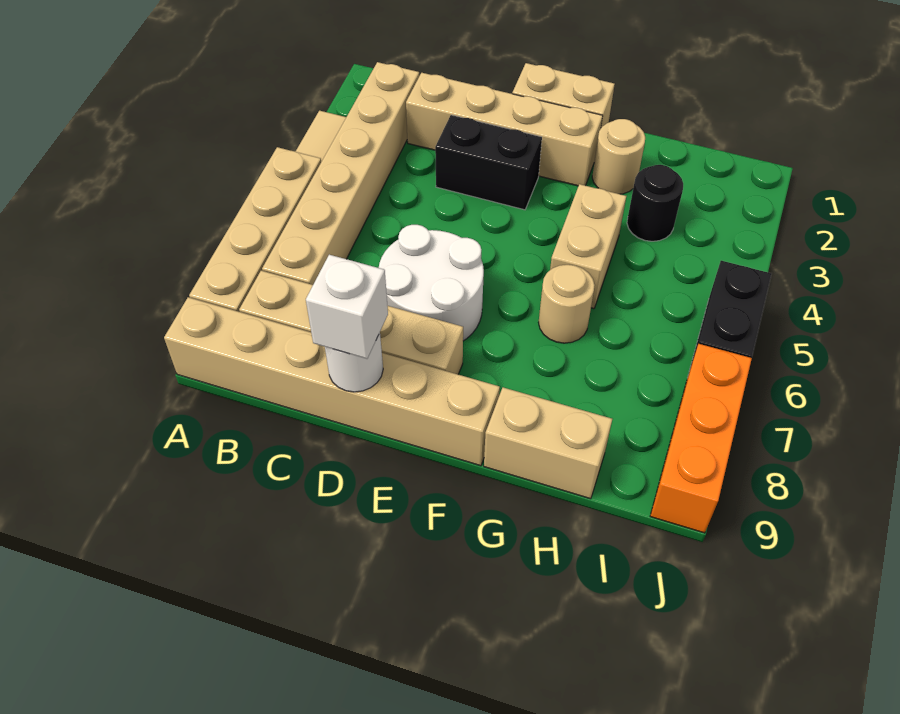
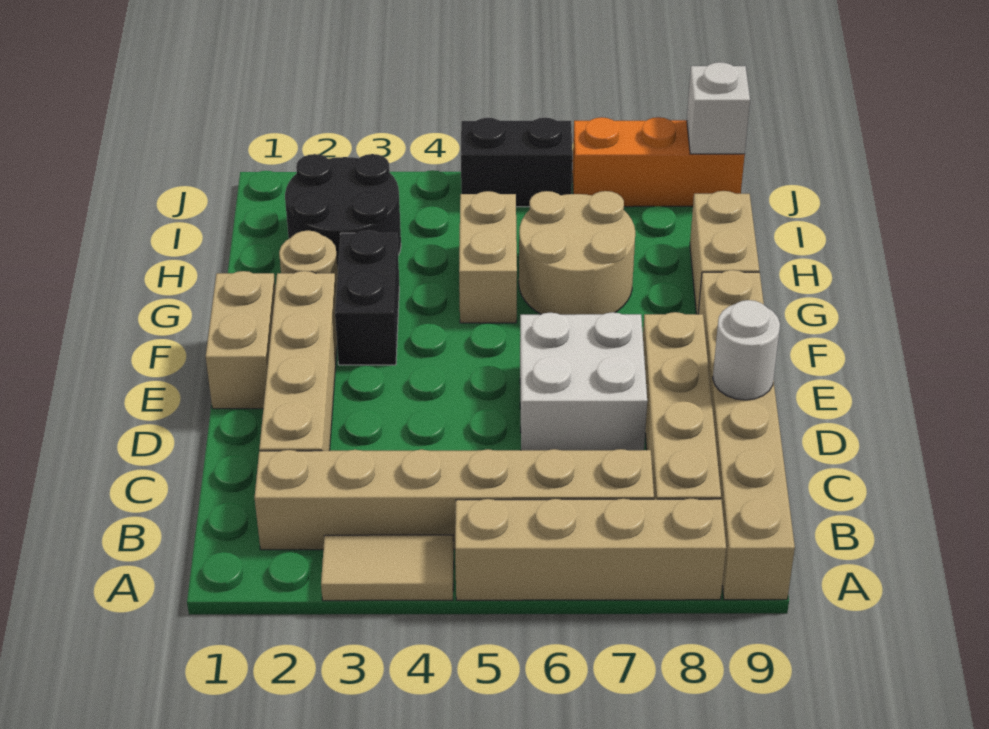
black brick D3:E3 level 1 -> black brick F3:G3 level 1
white round brick D6:E7 level 1 -> white brick D6:E7 level 1
white brick D9 level 3 -> white brick J9 level 2
tan brick G4:G5 level 1 -> tan brick G5:H5 level 1
tan round brick G6 level 1 -> tan round brick G6:H7 level 1
black round brick H3 level 1 -> black round brick H2:I3 level 1

